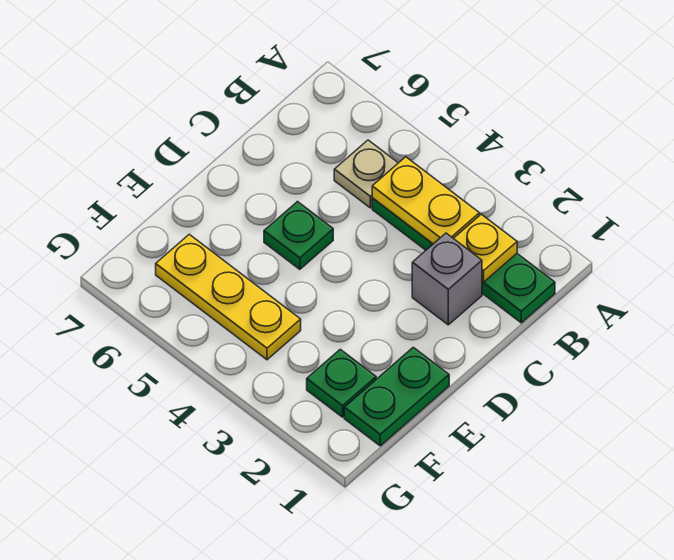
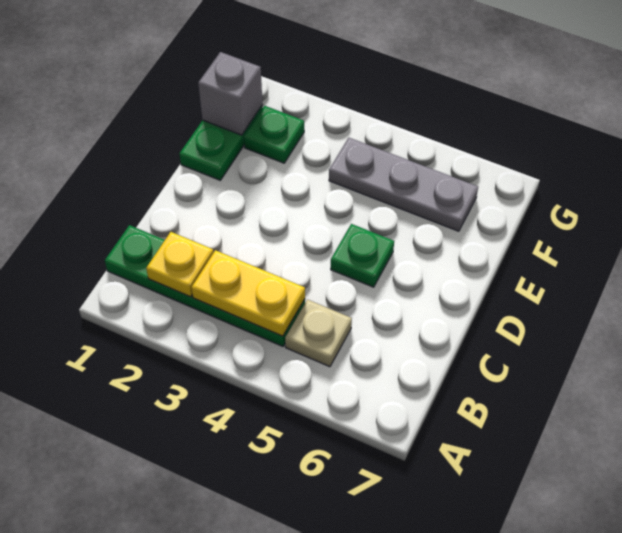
grey brick C2 level 1 -> grey brick F1 level 2
yellow plate F4:F6 level 1 -> grey plate F4:F6 level 1

